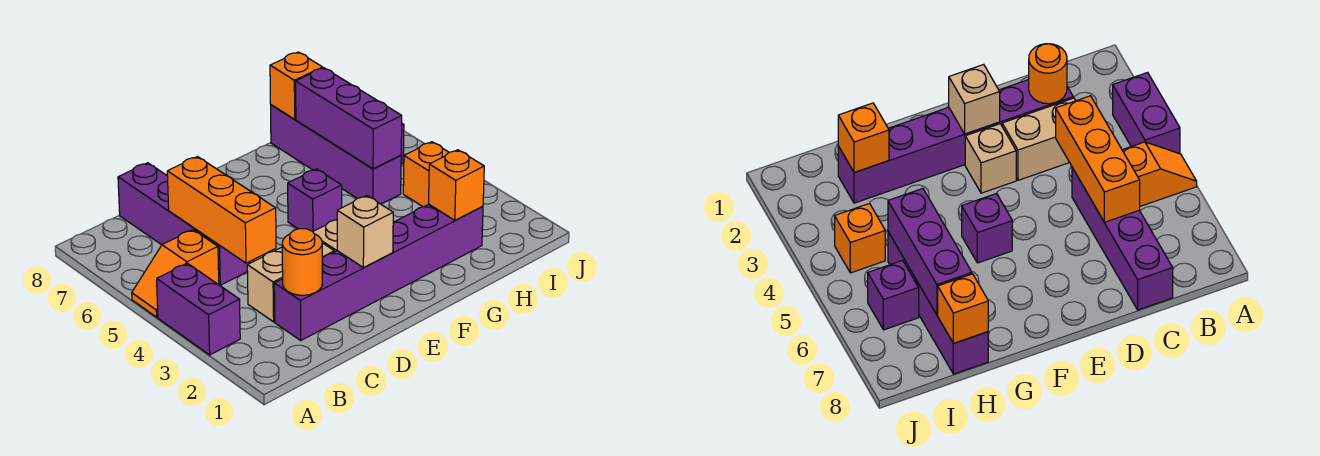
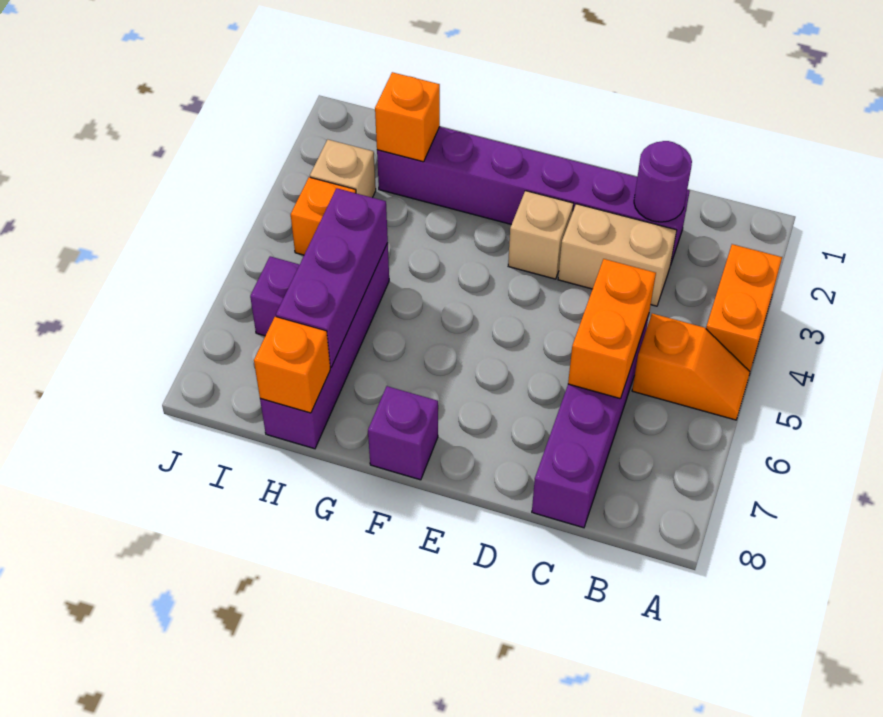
purple brick A3:A4 level 1 -> orange brick A3:A4 level 1
orange round brick C2 level 2 -> purple round brick C2 level 2
orange brick C4:C6 level 2 -> orange brick C5:C6 level 2
tan brick E2 level 2 -> tan brick I3 level 1
purple brick F5 level 1 -> purple brick F8 level 1

